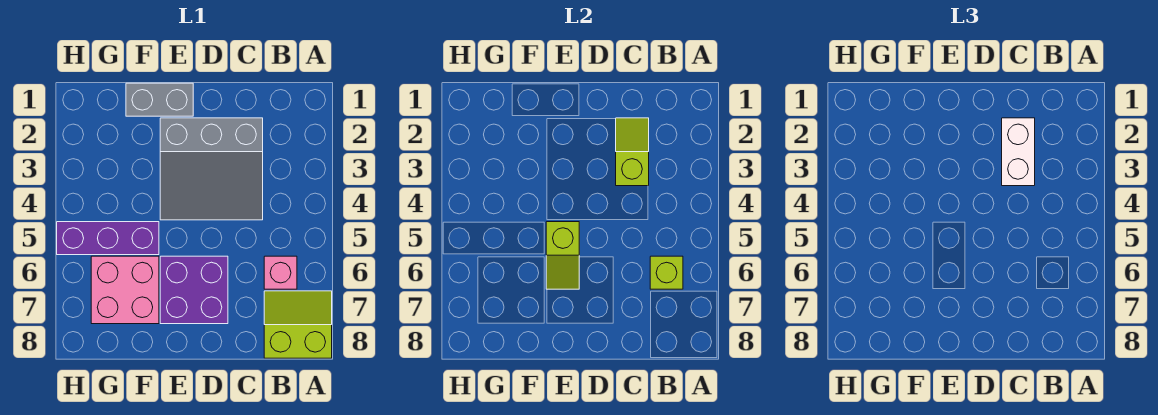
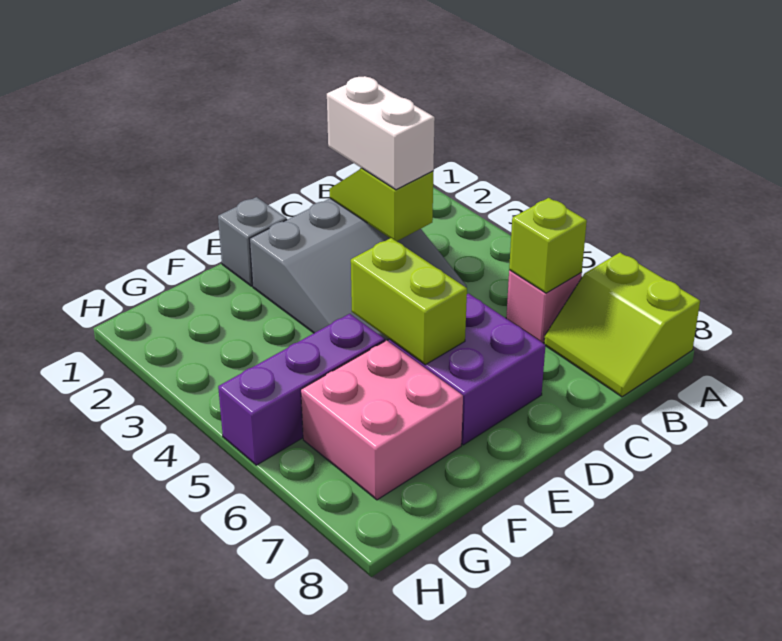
lime slope A7:B8 level 1 top 8 -> lime slope A7:B8 level 1 top A
grey brick E1:F1 level 1 -> grey brick E1 level 1
lime slope E5:E6 level 2 top 5 -> lime brick E5:E6 level 2

